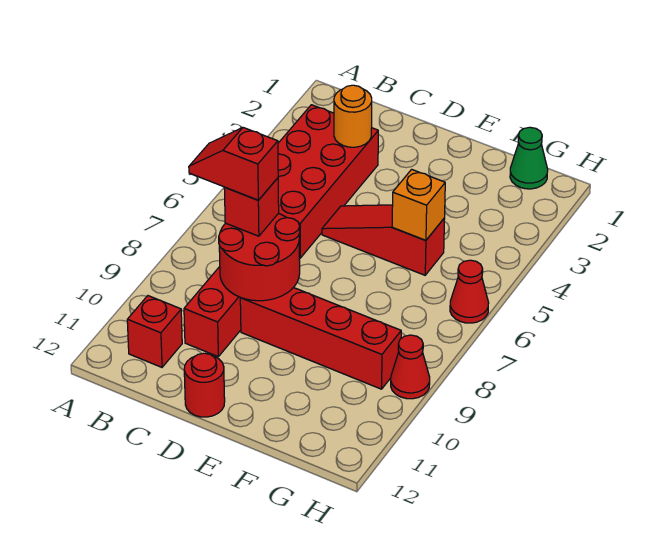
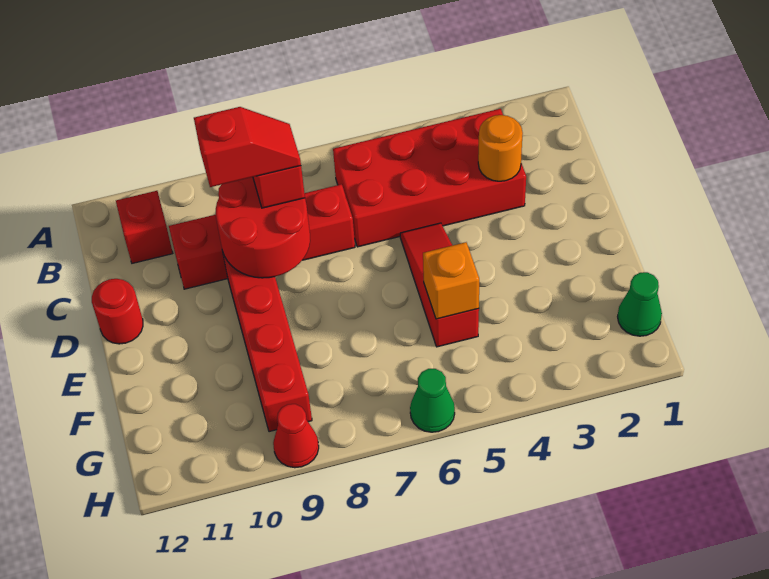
red slope B8:C8 level 4 top C -> red slope C8:C9 level 4 top 9
red cone H6 level 1 -> green cone H6 level 1

